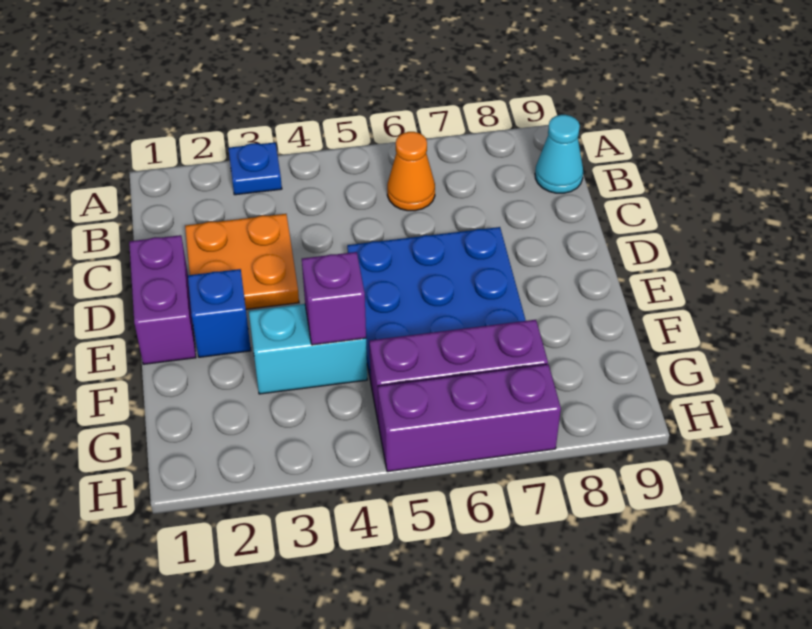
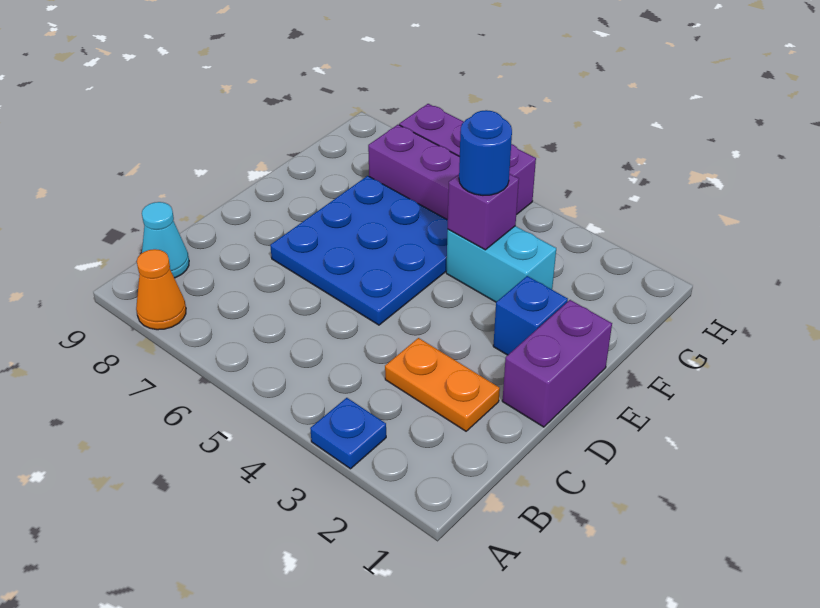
orange cone B6 level 1 -> orange cone A8 level 1
orange plate C2:D3 level 1 -> orange plate C2:C3 level 1
none -> blue round brick F4 level 3

